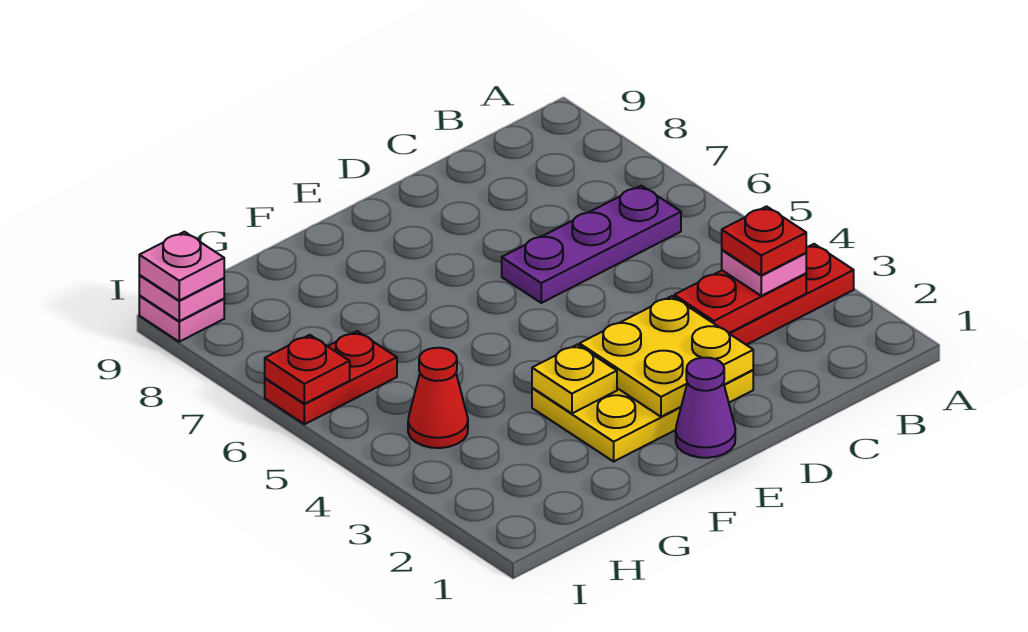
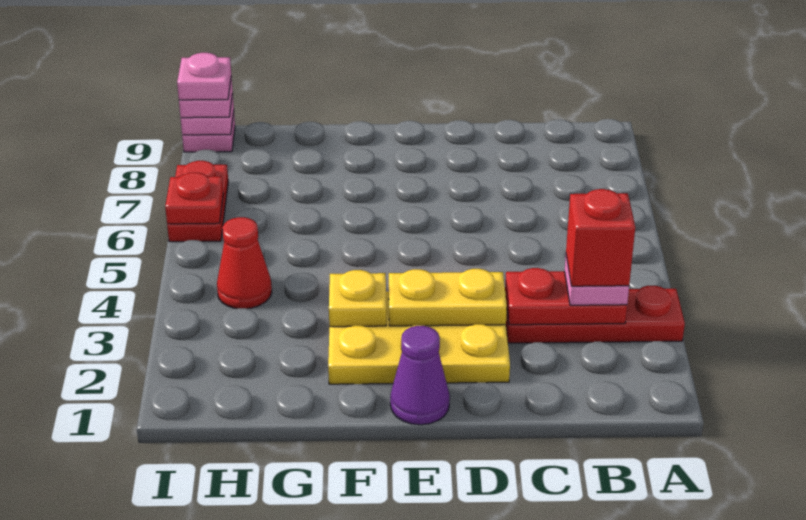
red plate B3 level 4 -> red brick B3 level 4
purple plate B6:D6 level 1 -> none
yellow plate D2:E3 level 2 -> yellow plate D3:E3 level 2
red plate H6:I6 level 1 -> red plate I6:I7 level 1
none -> pink plate I9 level 4

